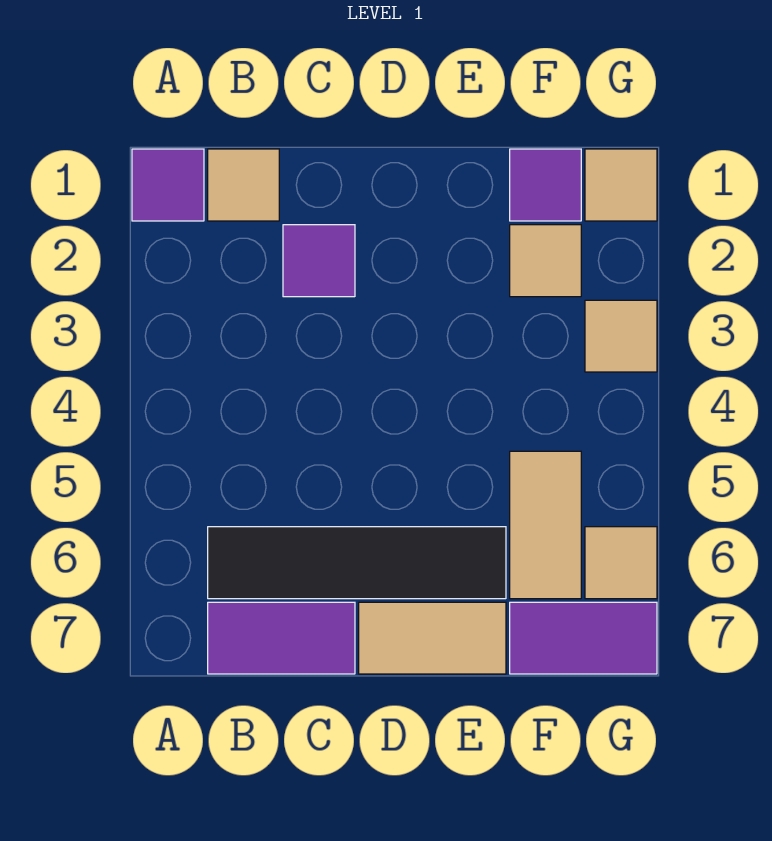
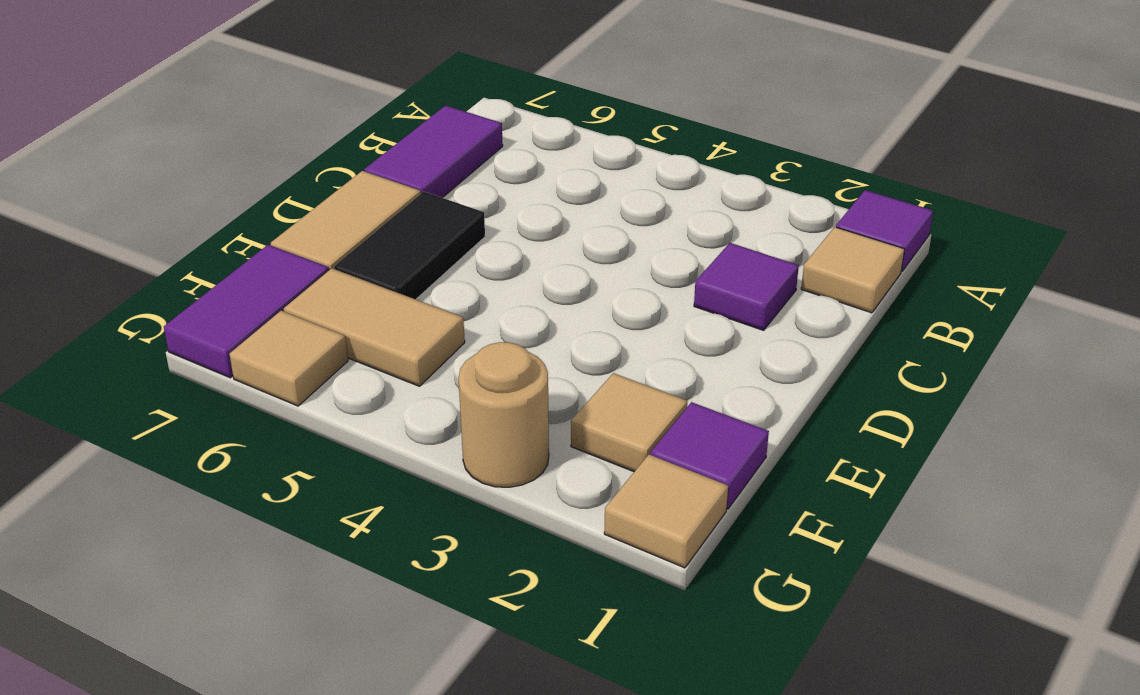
black tile B6:E6 level 1 -> black tile D6:E6 level 1
tan tile G3 level 1 -> tan round brick G3 level 1

